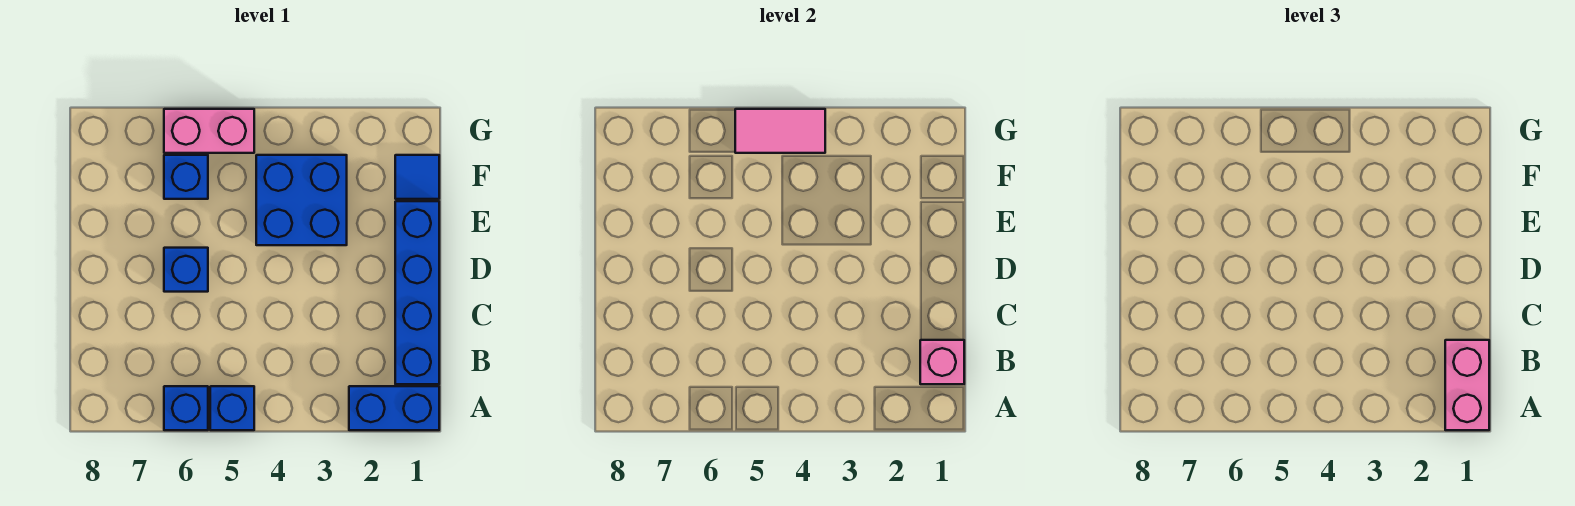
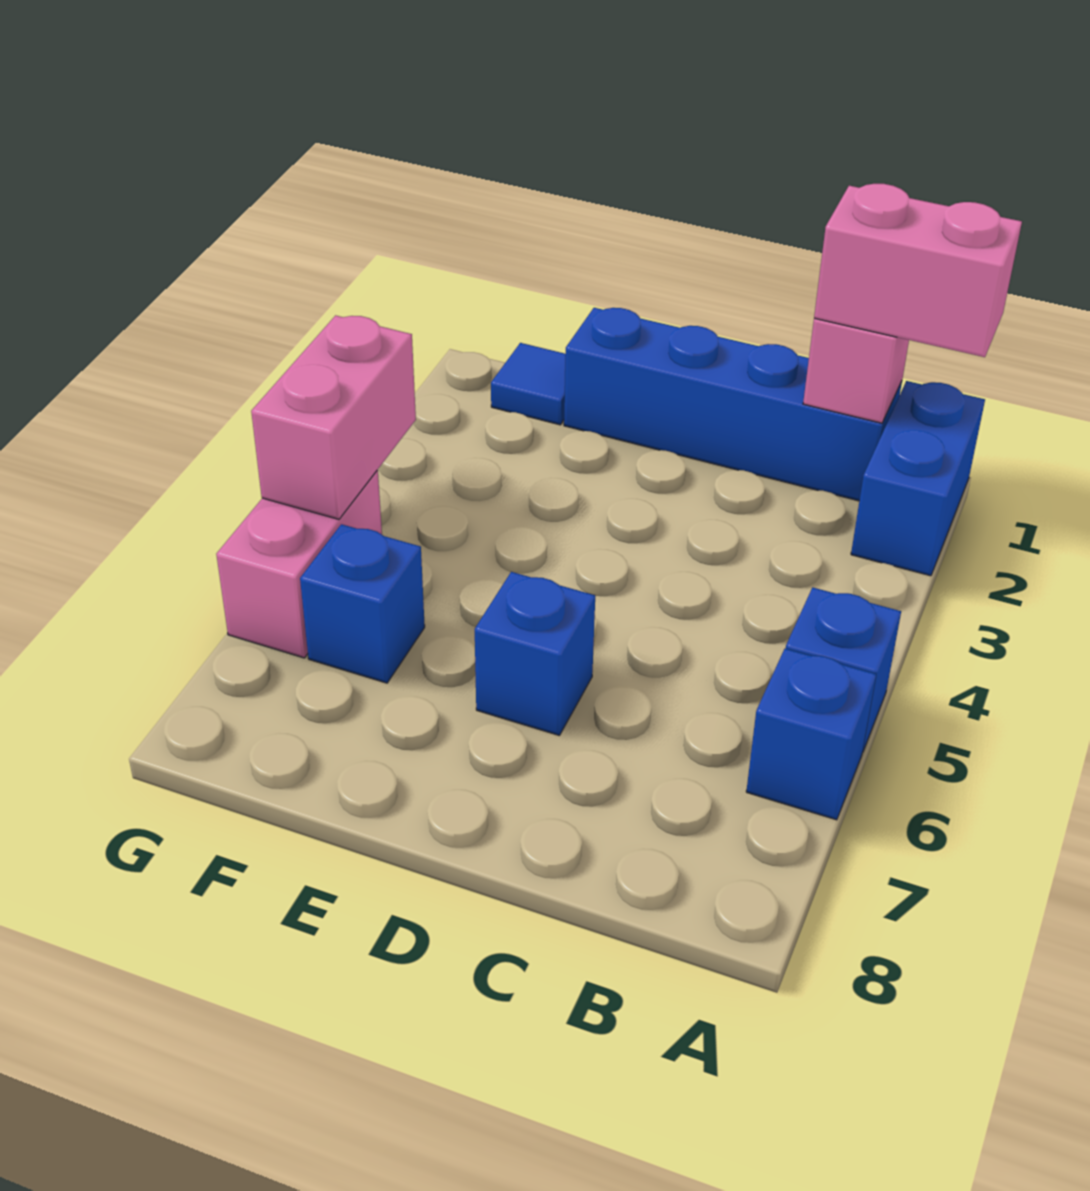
blue brick E3:F4 level 1 -> none
pink tile G4:G5 level 2 -> pink brick G4:G5 level 2

